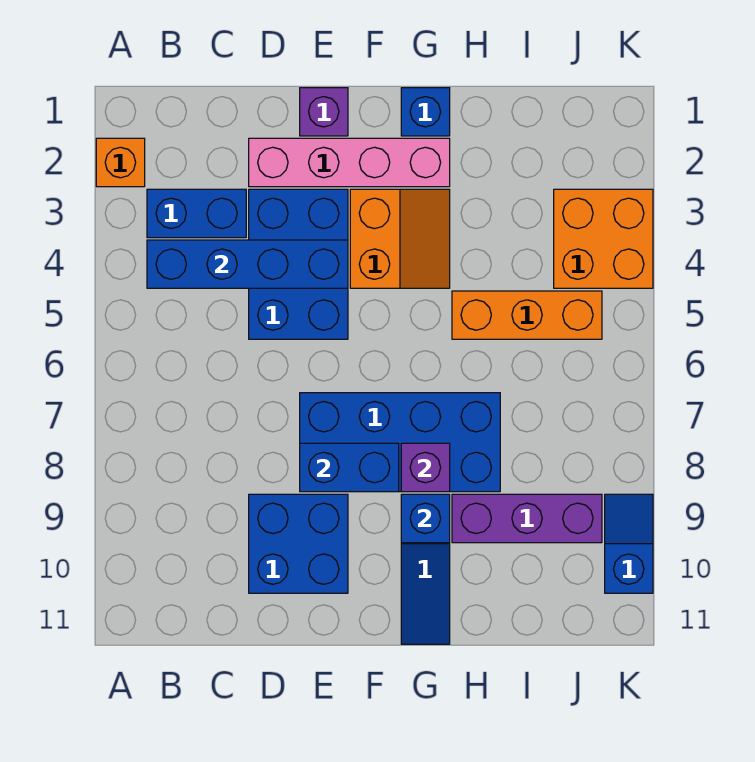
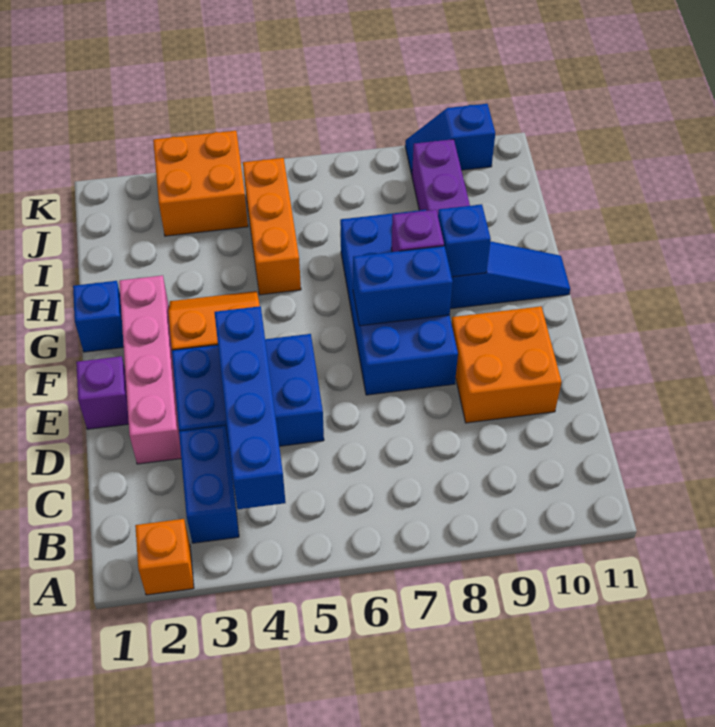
blue brick D9:E10 level 1 -> orange brick D9:E10 level 1
blue brick E8:F8 level 2 -> blue brick F7:F8 level 2

